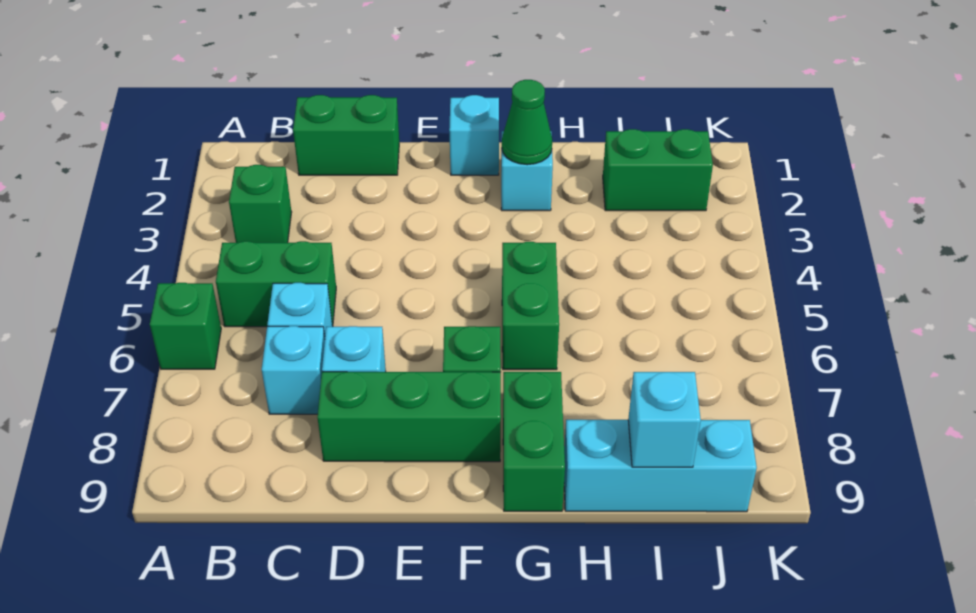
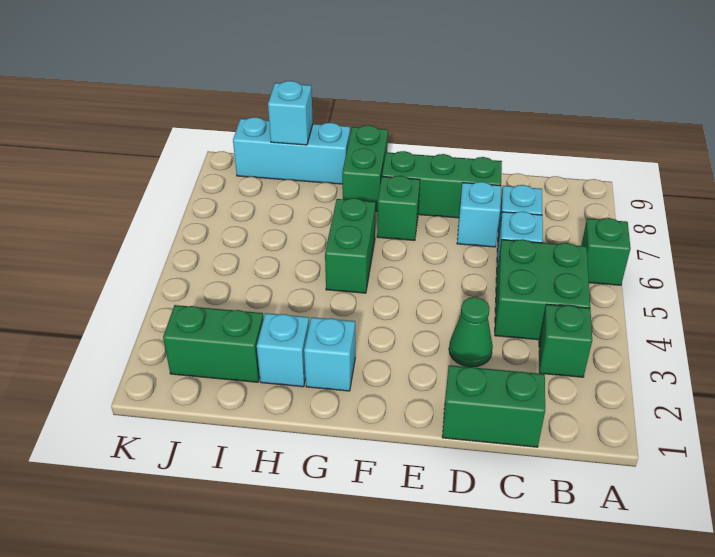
green brick B5:C5 level 1 -> green brick B4:C5 level 1
cyan brick F1 level 1 -> cyan brick H2 level 1
green cone G2 level 2 -> green cone D3 level 1

